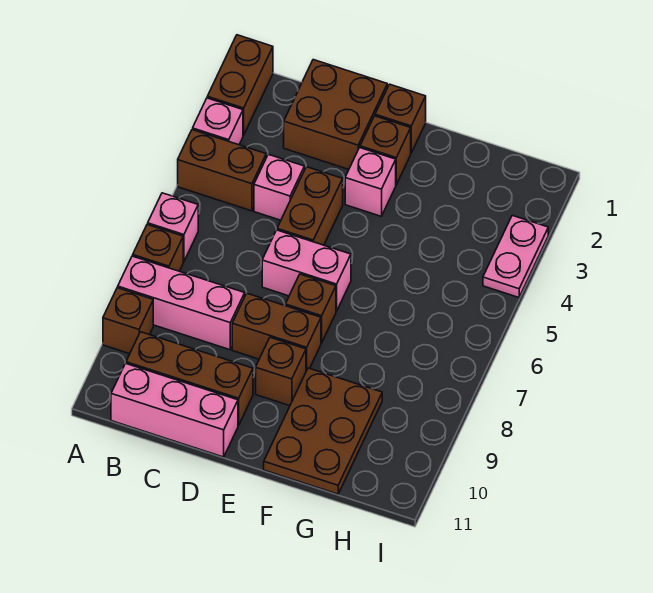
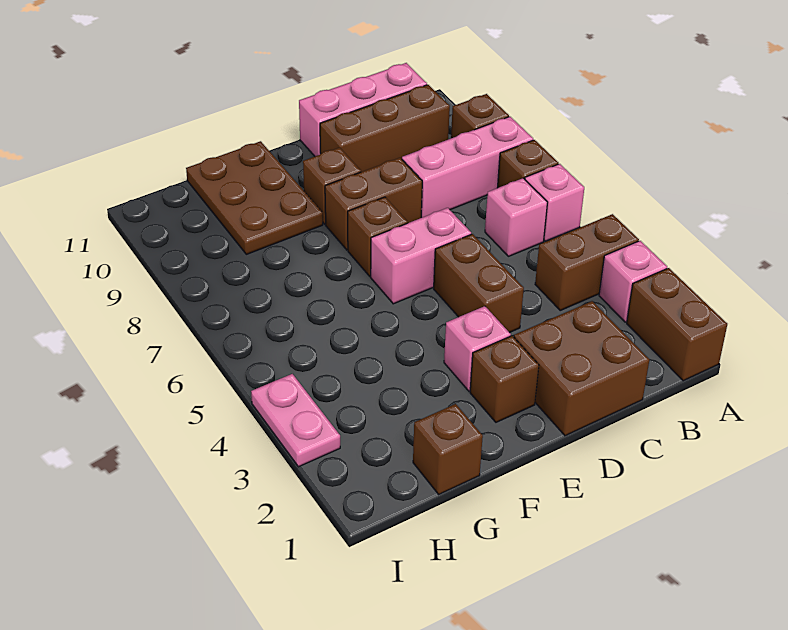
pink brick C4 level 1 -> pink brick B6 level 1
brown brick E1 level 1 -> brown brick G1 level 1

